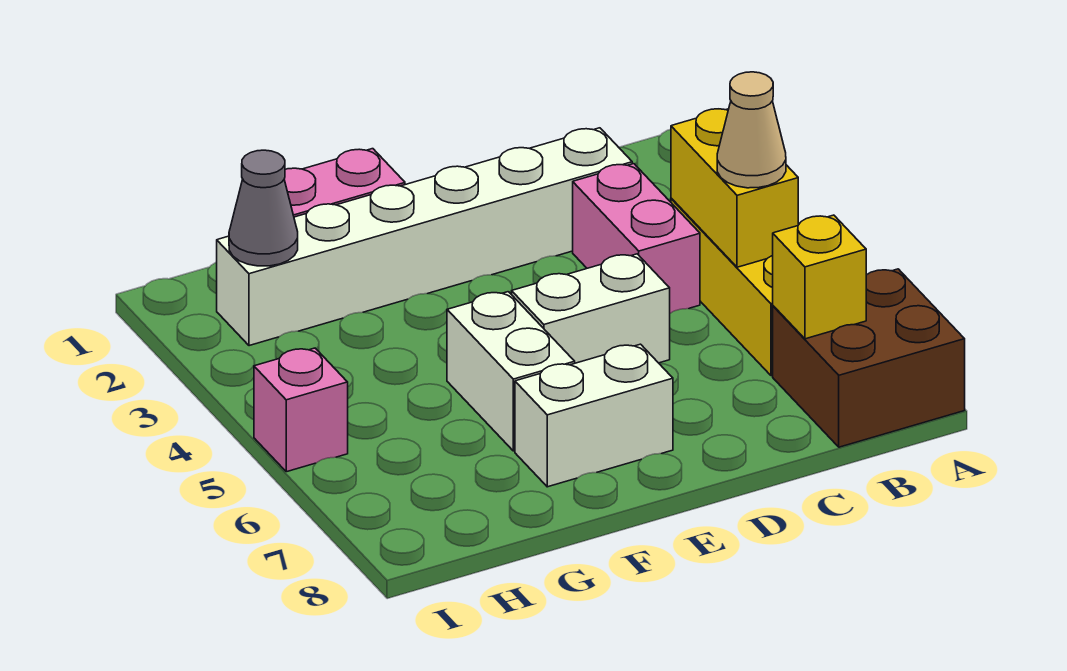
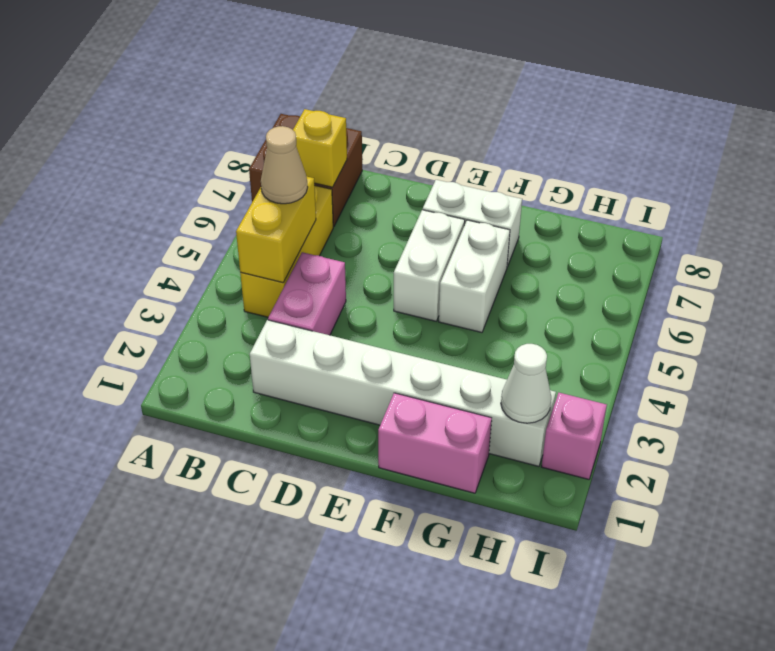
white brick D5:E5 level 1 -> white brick E5:E6 level 1
grey cone H2 level 2 -> white cone H2 level 2
pink brick I5 level 1 -> pink brick I2 level 1

